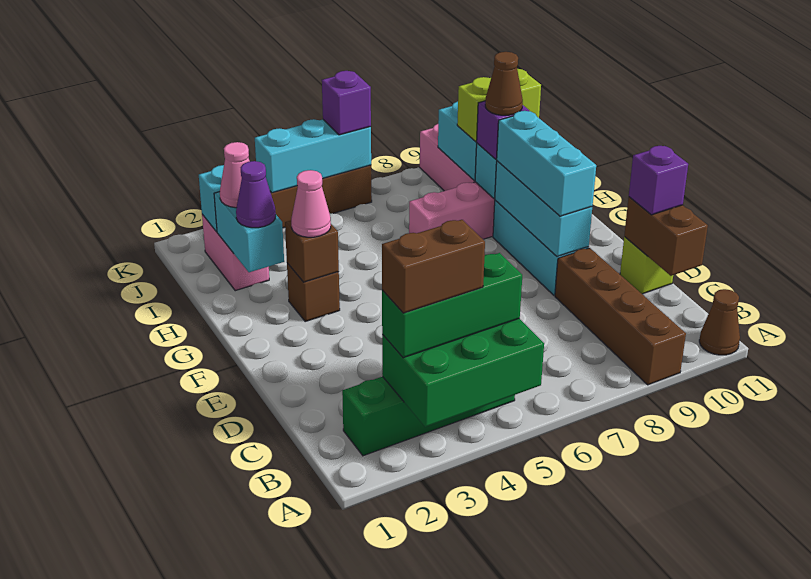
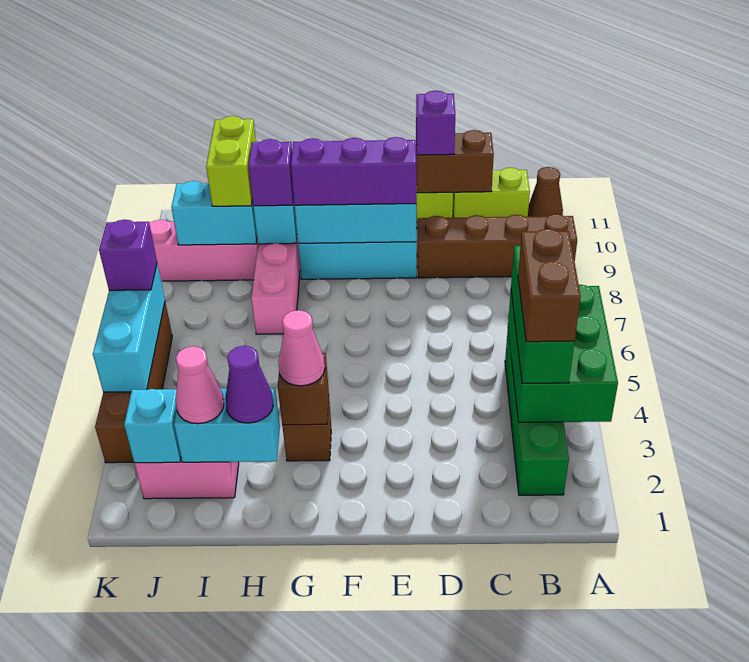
none -> lime brick B11:C11 level 1
cyan brick E9:G9 level 3 -> purple brick E9:G9 level 3
brown cone H9 level 4 -> none

